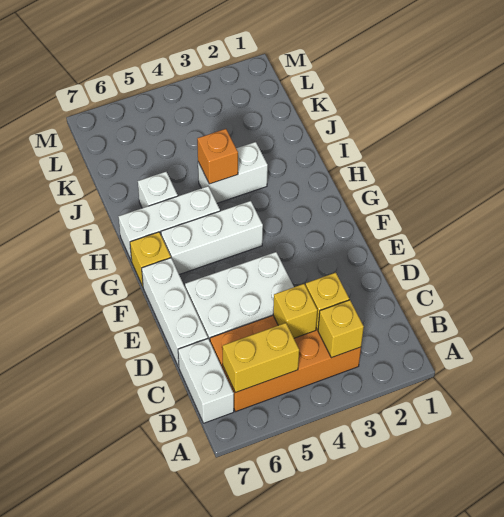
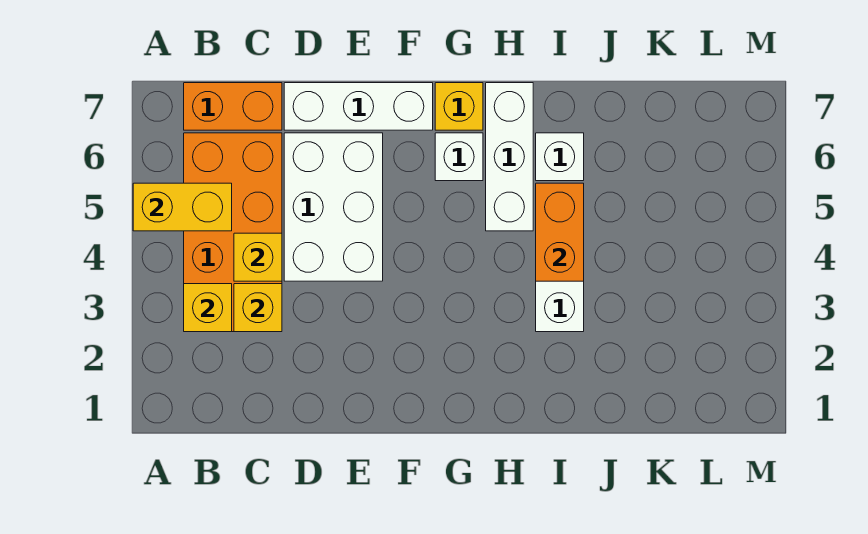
yellow brick B5:B6 level 2 -> yellow brick A5:B5 level 2
white brick B7:C7 level 1 -> orange brick B7:C7 level 1
white brick G4:G6 level 1 -> white brick G6 level 1
orange brick I4 level 2 -> orange brick I4:I5 level 2

